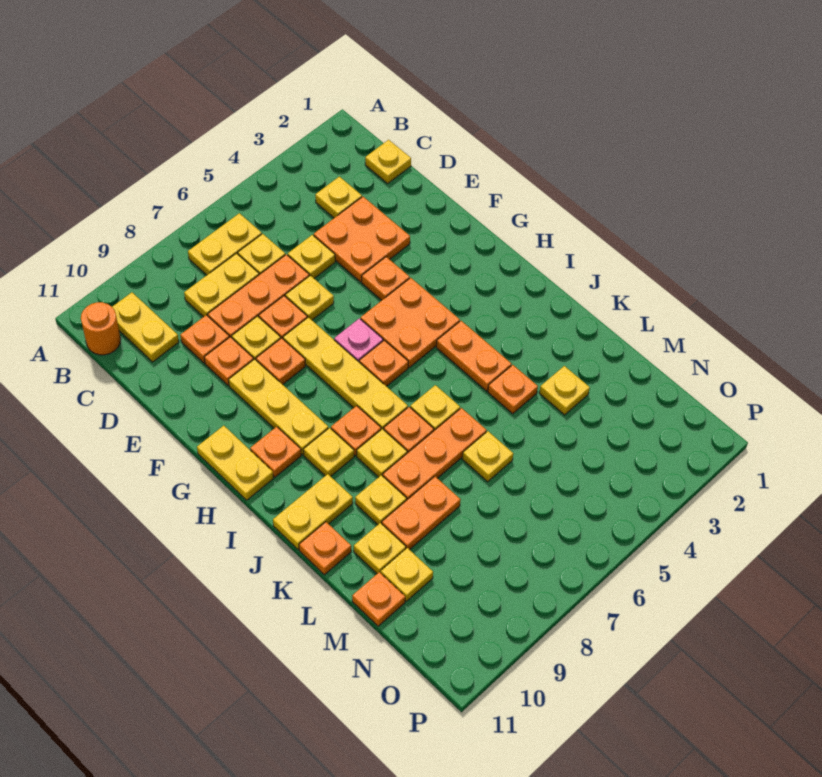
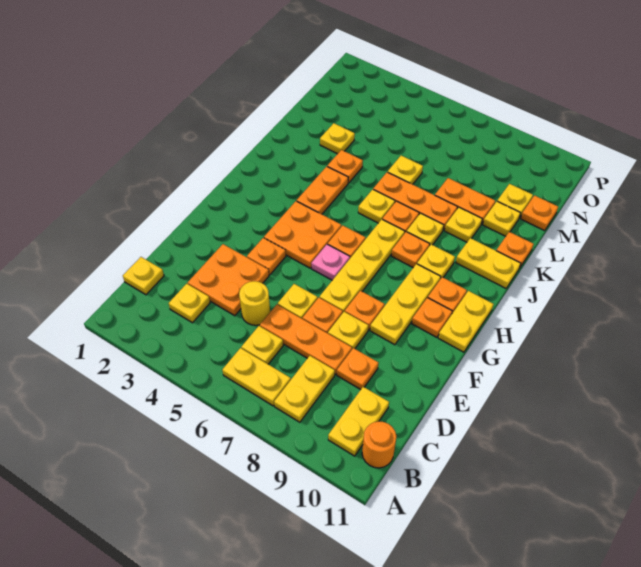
yellow plate C7:C8 level 1 -> yellow plate B8:C8 level 1
yellow plate D5 level 1 -> yellow round brick D5 level 1
orange plate E9 level 1 -> orange plate G10 level 1

